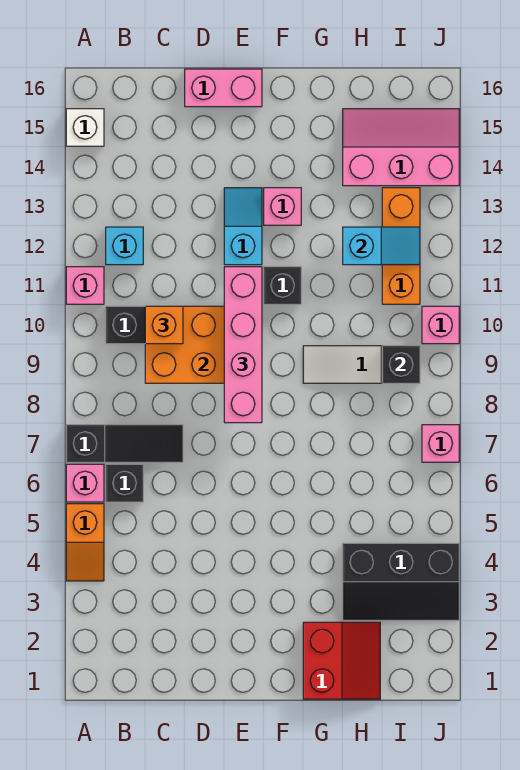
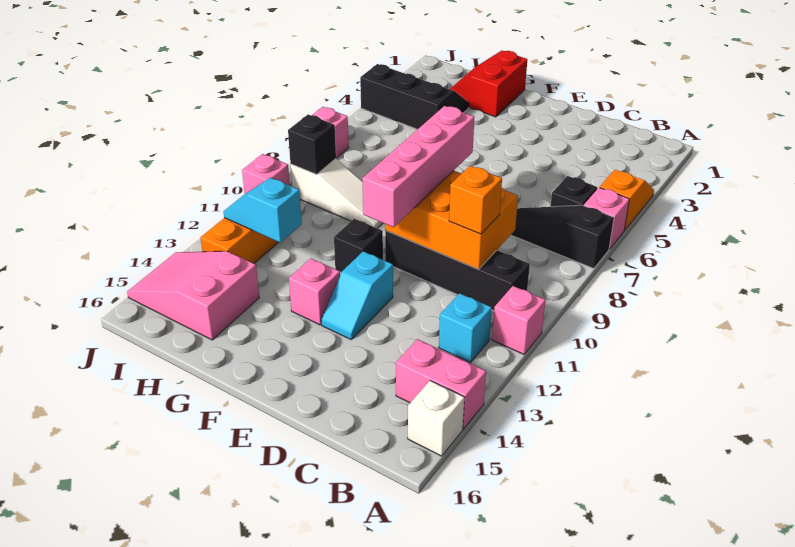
pink brick D16:E16 level 1 -> pink brick A14:B14 level 1
pink slope H14:J15 level 1 top 14 -> pink slope H14:J15 level 1 top H

